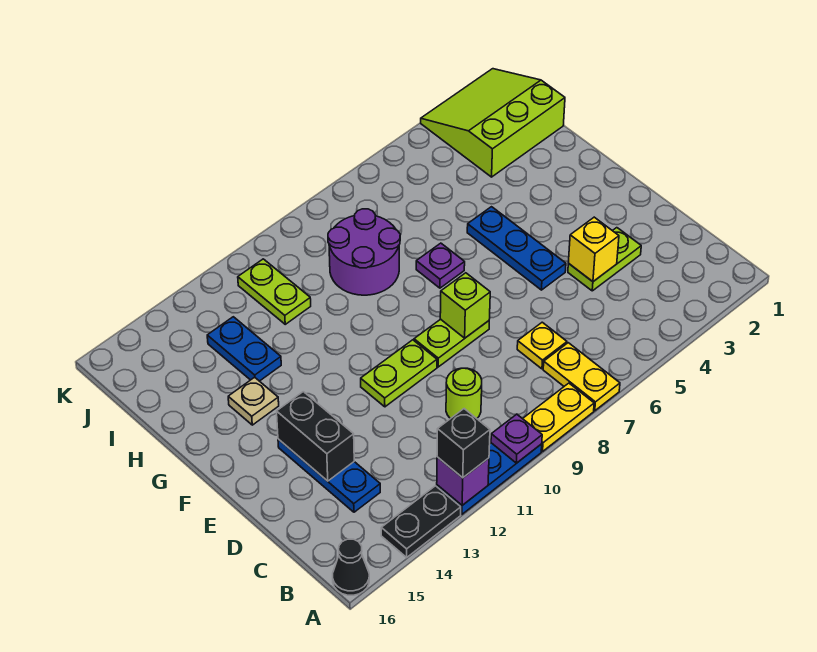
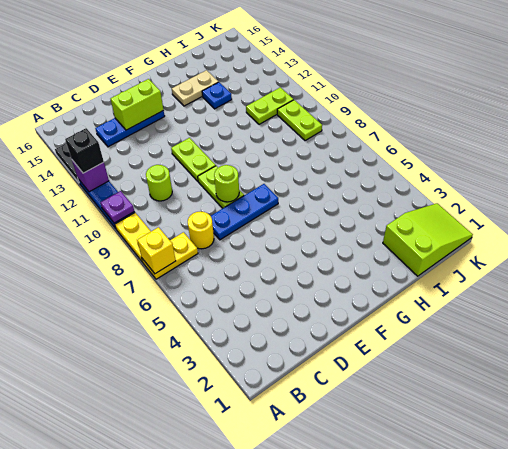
black cone A16 level 1 -> none
yellow plate C7 level 1 -> yellow round brick C7 level 1
lime plate D3:D4 level 1 -> lime plate J9:J10 level 1
yellow brick D4 level 2 -> yellow brick A7 level 2
black brick D14:E14 level 2 -> lime brick D14:E14 level 2
blue plate E5:G5 level 1 -> blue plate D7:F7 level 1
lime brick E8 level 2 -> lime round brick E8 level 2
purple plate G7 level 1 -> none
tan plate G14 level 1 -> tan plate G14:H14 level 1
purple round brick H8:I9 level 1 -> none
blue plate H13:I13 level 1 -> blue plate H13 level 1
lime slope I1:K3 level 1 top I -> lime slope I1:K2 level 1 top I

